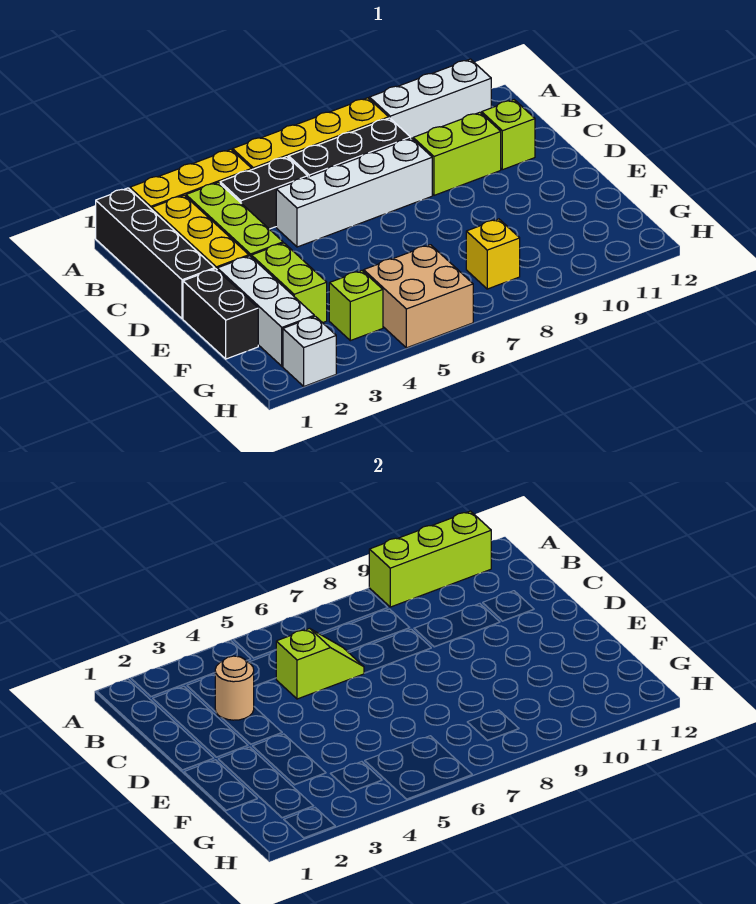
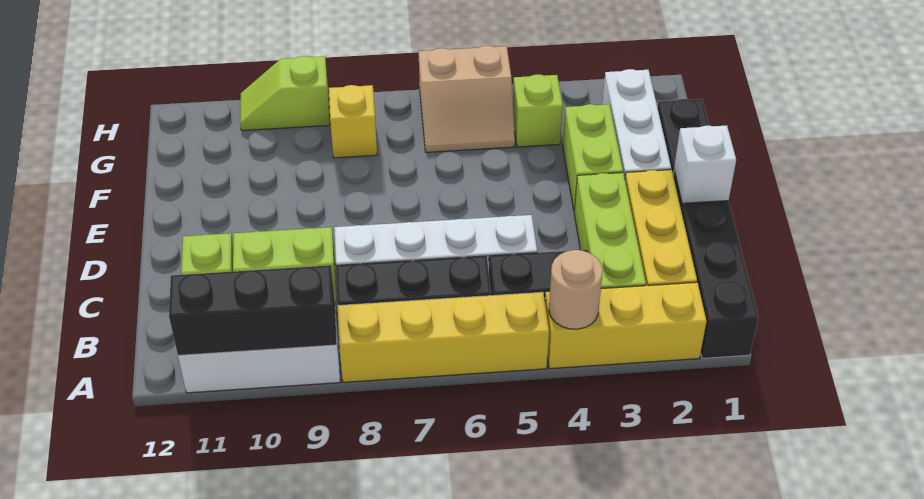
lime brick A9:A11 level 2 -> black brick A9:A11 level 2
tan round brick C3 level 2 -> tan round brick A4 level 2
lime slope C5:C6 level 2 top 5 -> lime slope H9:H10 level 1 top 9
tan brick G5:H6 level 1 -> tan slope G5:H6 level 1 top H
white brick H2 level 1 -> white brick D1 level 2

